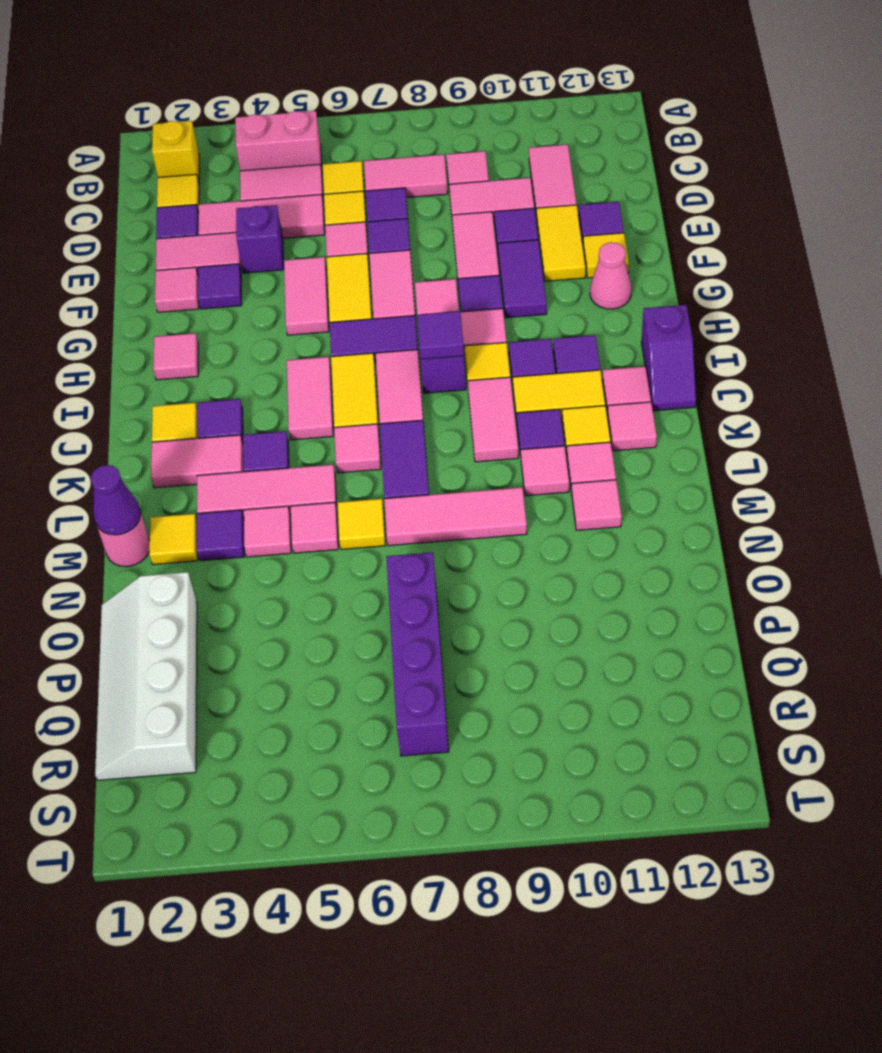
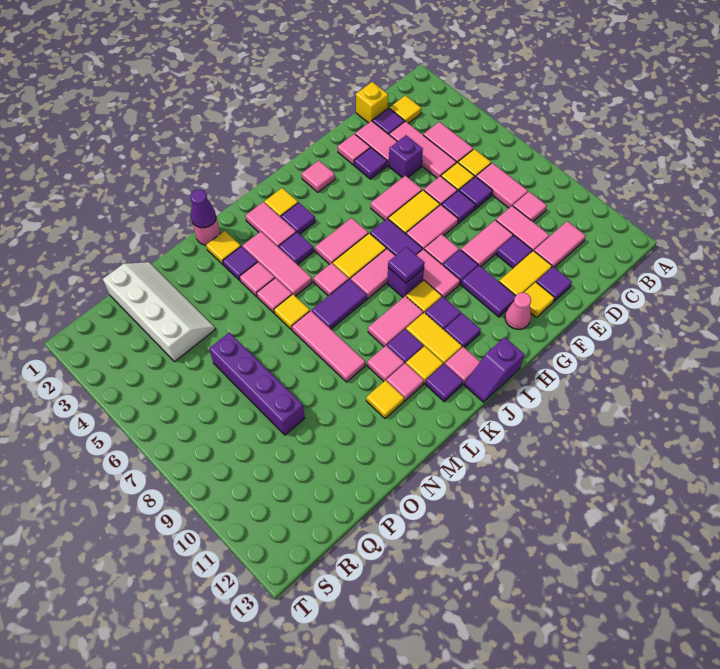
yellow brick B2 level 1 -> yellow brick D1 level 1
pink brick B4:B5 level 1 -> none
purple tile F10:G10 level 1 -> purple tile G10:G11 level 1
pink tile K12 level 1 -> purple tile K12 level 1
pink tile M11 level 1 -> yellow tile M11 level 1
white slope O1:R2 level 1 top 2 -> white slope P1:Q4 level 1 top Q
purple brick O7:R7 level 1 -> purple brick P6:P9 level 1

